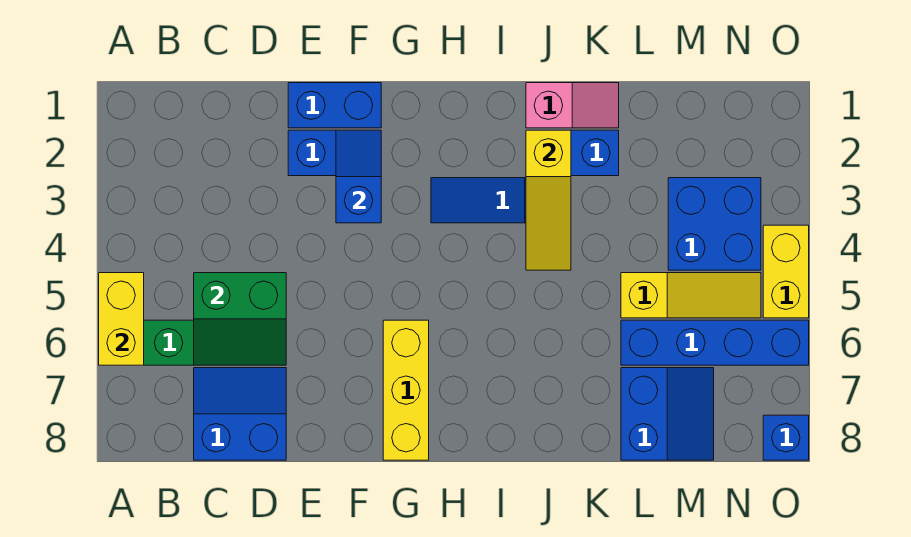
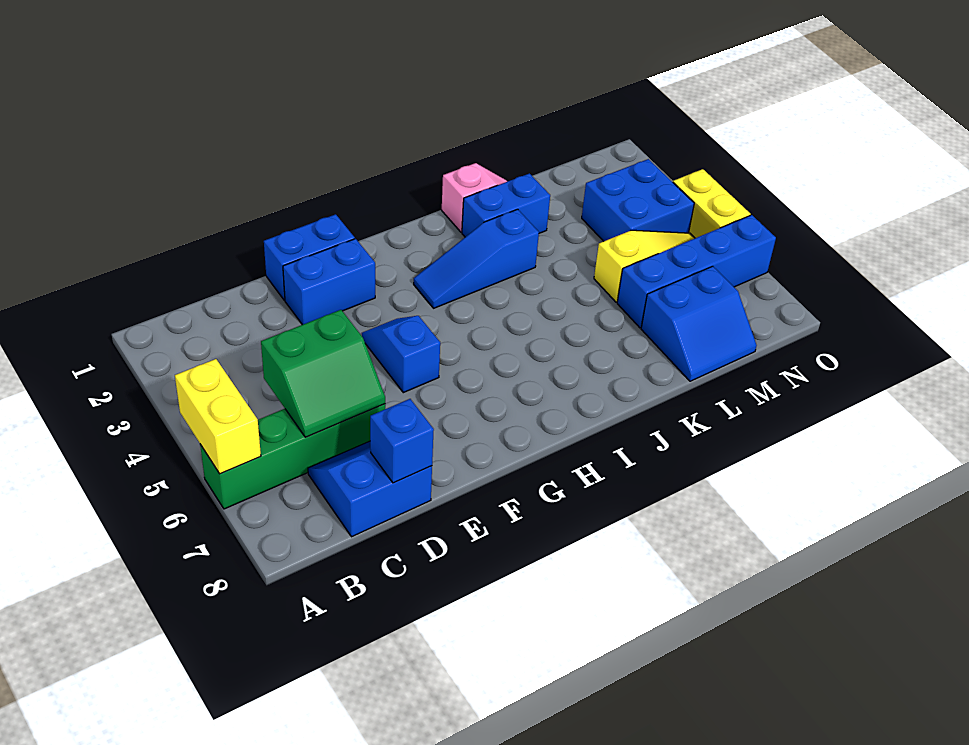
blue slope F2:F3 level 2 top 3 -> blue slope F4:F5 level 1 top 5
yellow brick G6:G8 level 1 -> none
yellow slope J2:J4 level 2 top 2 -> none
blue slope L7:M8 level 1 top L -> blue slope L7:M8 level 1 top 7
blue brick O8 level 1 -> blue brick D8 level 2

